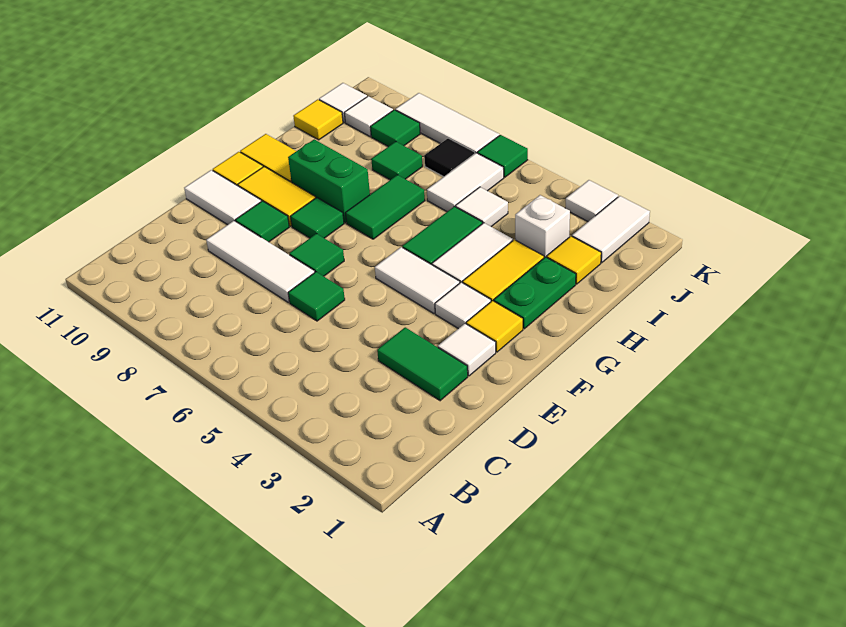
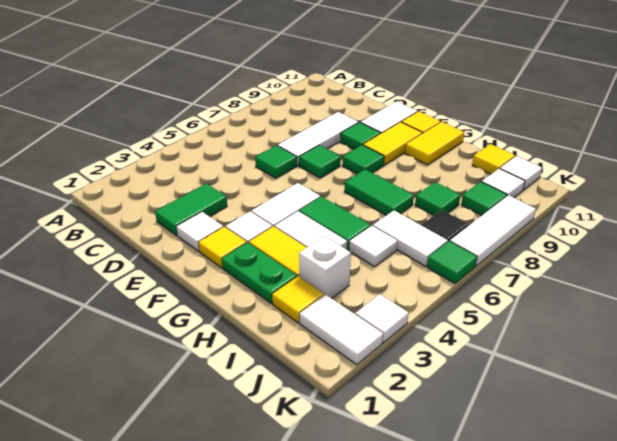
green brick G8:G9 level 1 -> none

